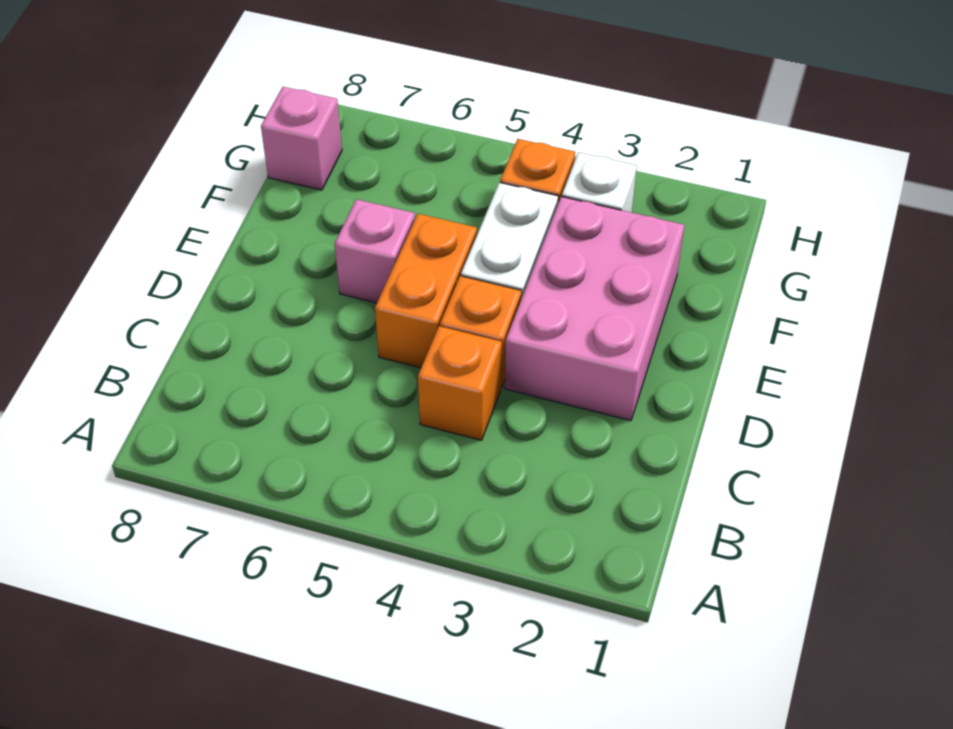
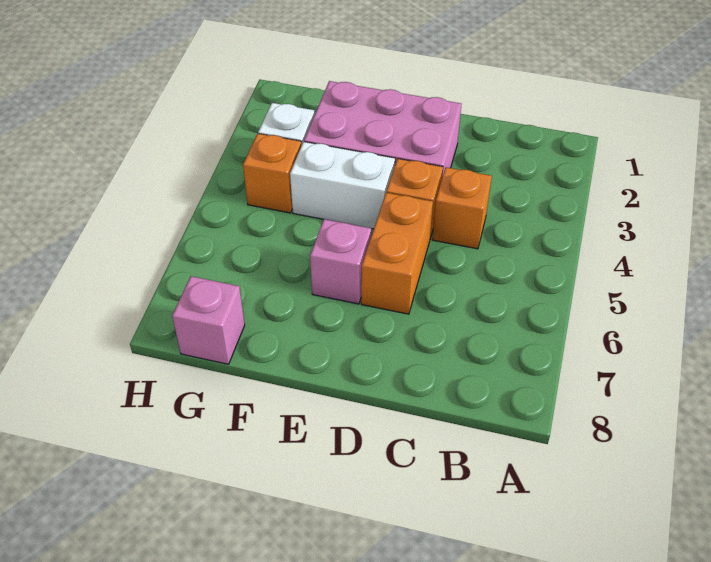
orange brick D5:E5 level 1 -> orange brick D5:D6 level 1

